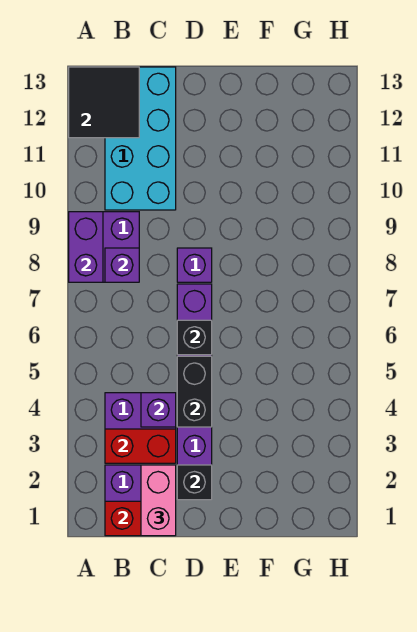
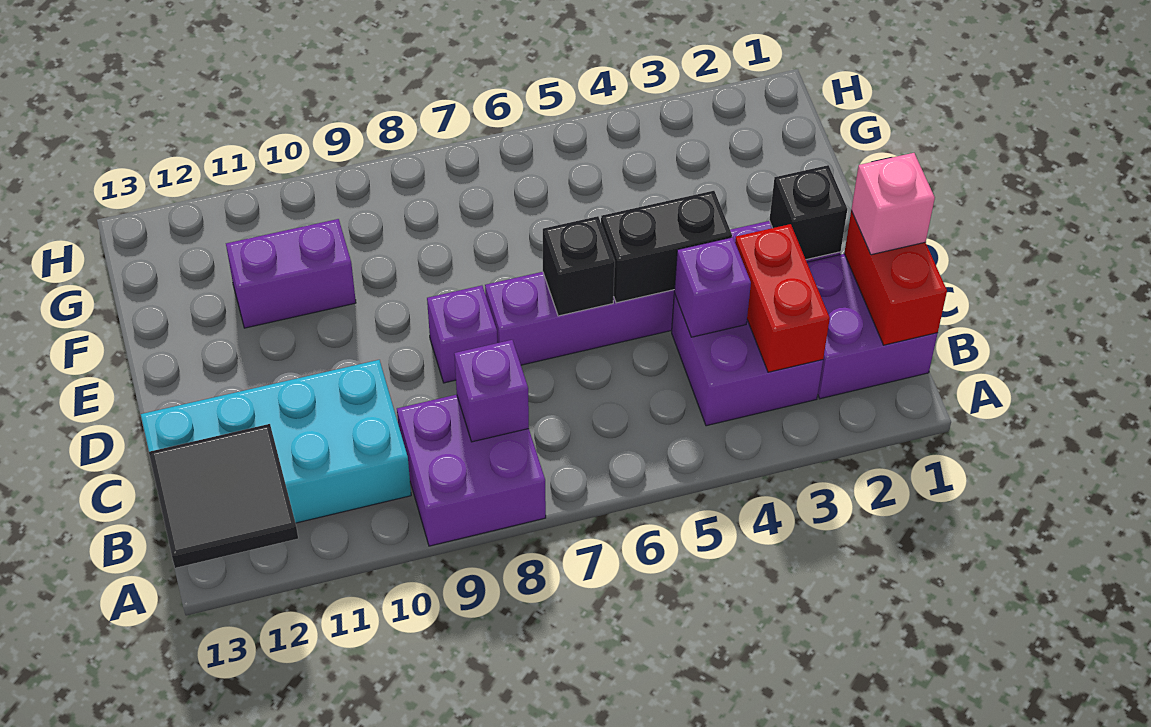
purple brick A8:A9 level 2 -> purple brick F10:F11 level 1
pink brick C1:C2 level 3 -> pink brick C1 level 3

